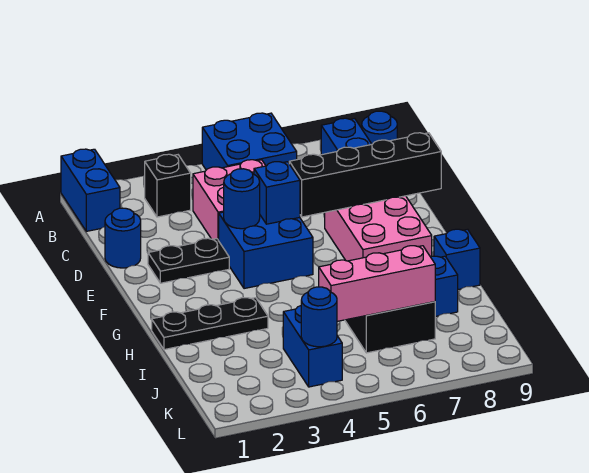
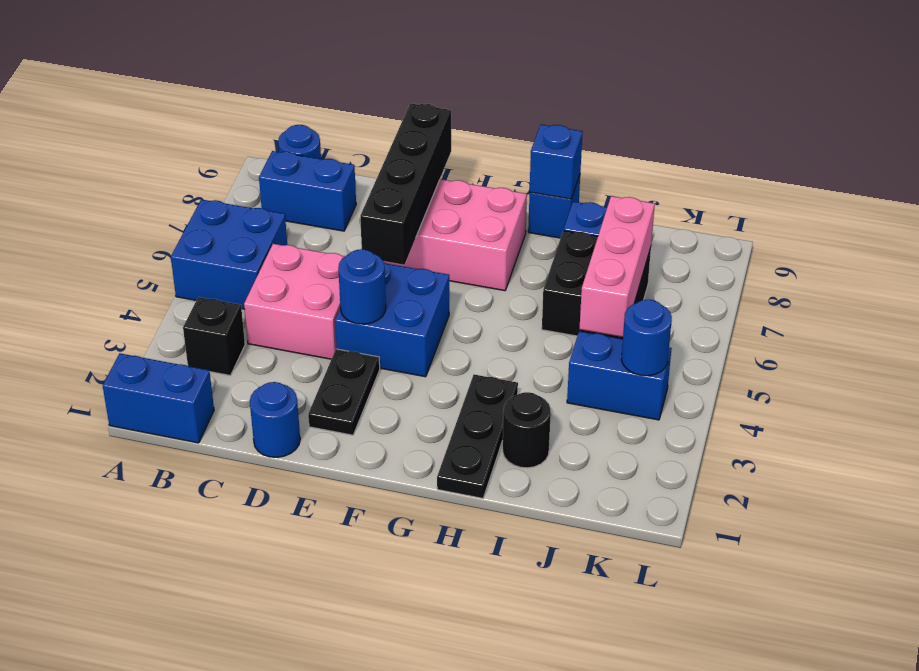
blue brick E5 level 2 -> blue brick H9 level 2
none -> black round brick I2 level 1

